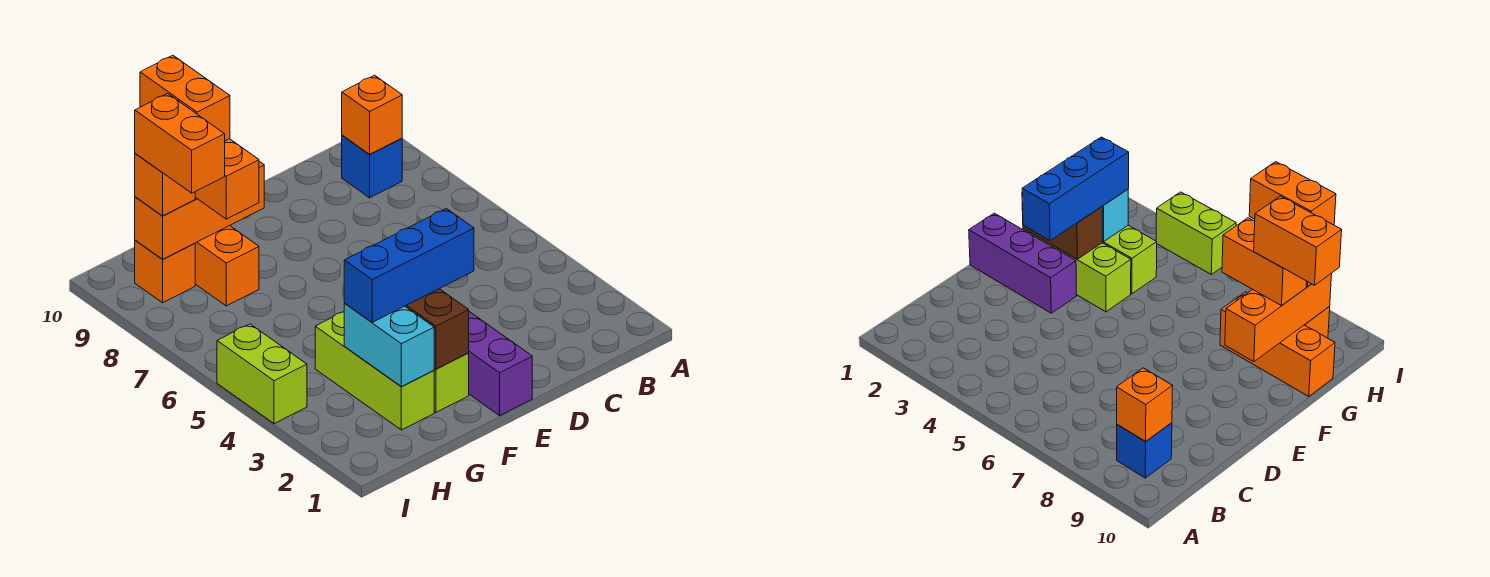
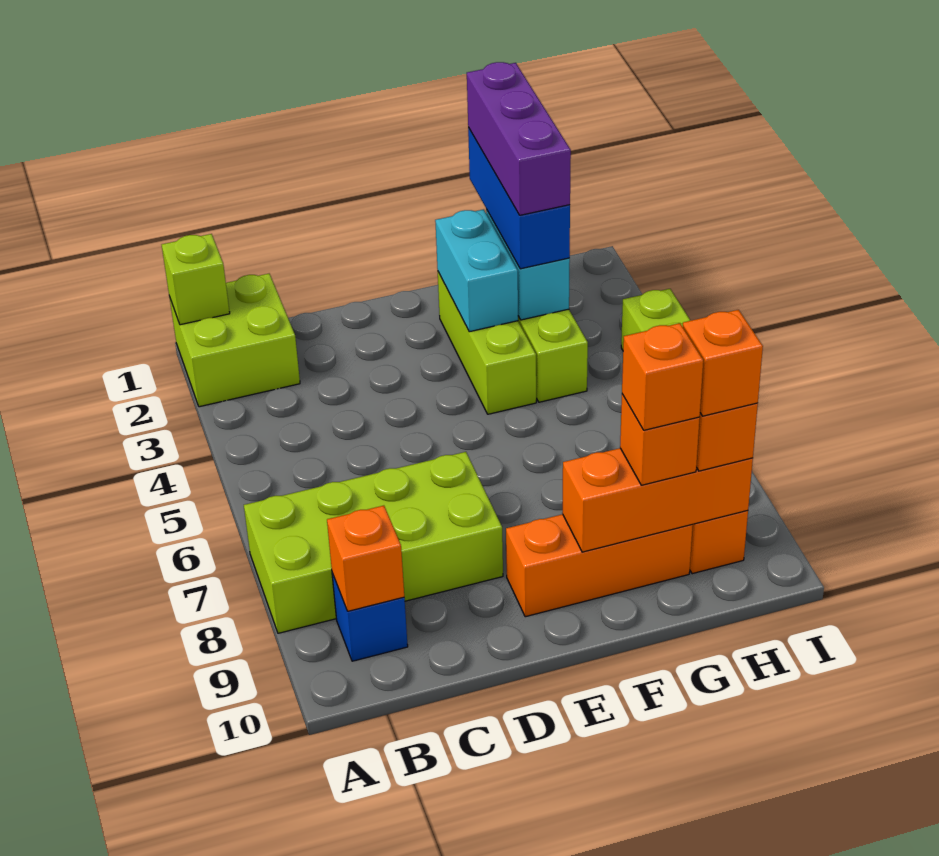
none -> lime brick A1:B2 level 1
none -> lime brick A1 level 2
none -> lime brick A7:D8 level 1
purple brick E1:E3 level 1 -> purple brick G1:G3 level 4
blue brick E3:G3 level 3 -> blue brick G1:G3 level 3
brown brick F2:F3 level 2 -> cyan brick F2:F3 level 2
orange brick G8:G10 level 1 -> orange brick E9:G9 level 1
orange brick G8:G9 level 3 -> orange brick G9 level 3
orange brick G9:G10 level 4 -> orange brick G9 level 4
orange brick H8:H9 level 4 -> orange brick H9 level 4

